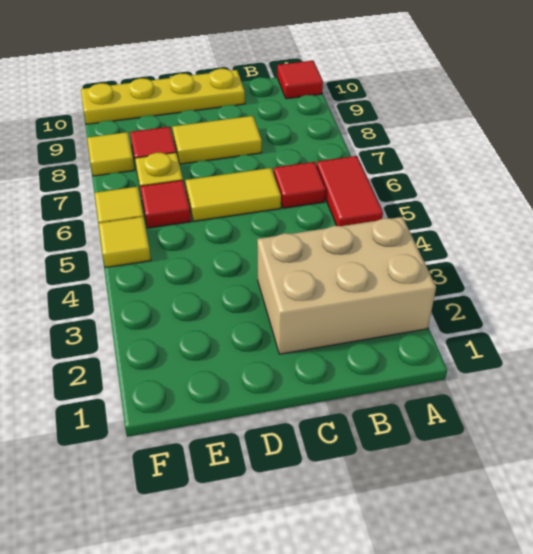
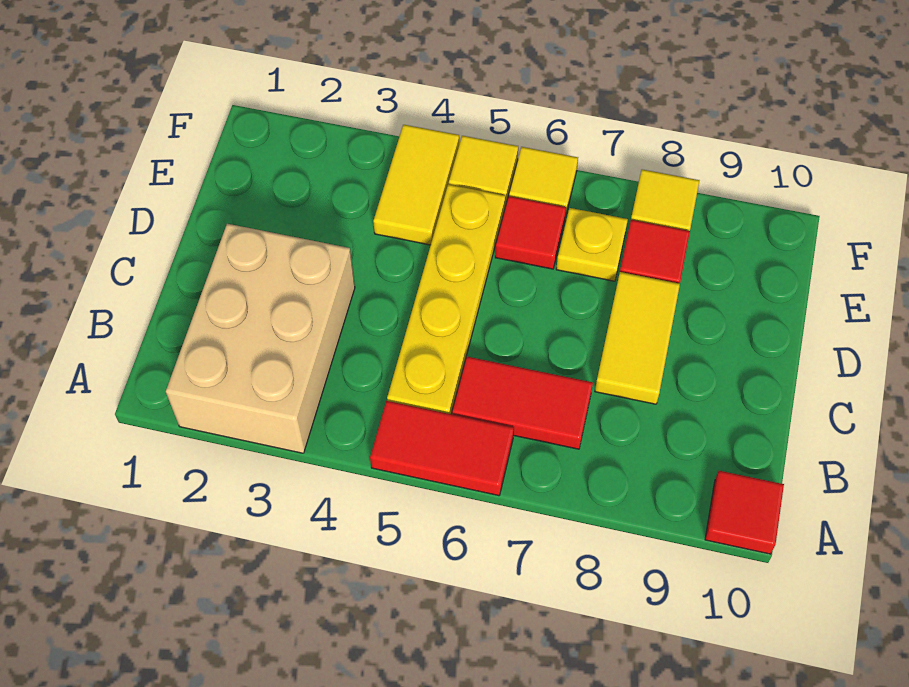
red tile B6 level 1 -> red tile B6:B7 level 1
yellow tile C6:D6 level 1 -> yellow tile E4:F4 level 1
yellow plate C10:F10 level 1 -> yellow plate B5:E5 level 1

